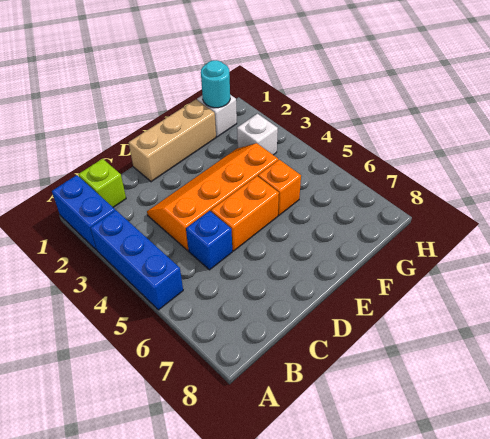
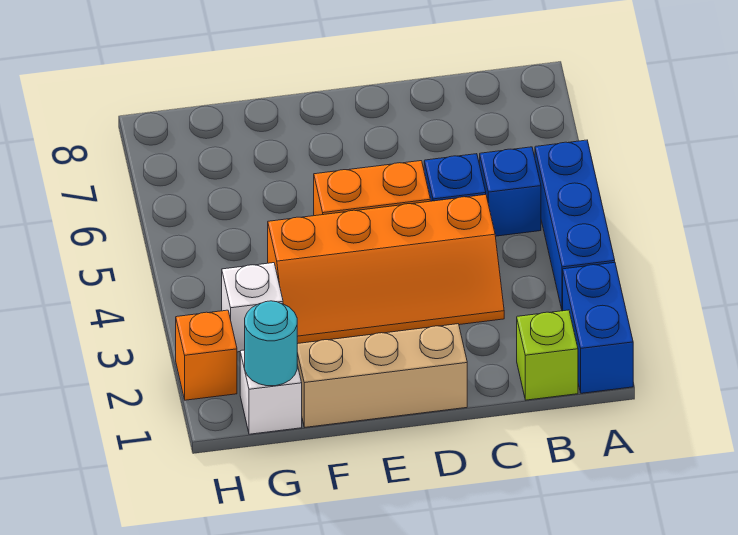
none -> blue brick B5 level 1
orange brick F5 level 1 -> orange brick H2 level 1

